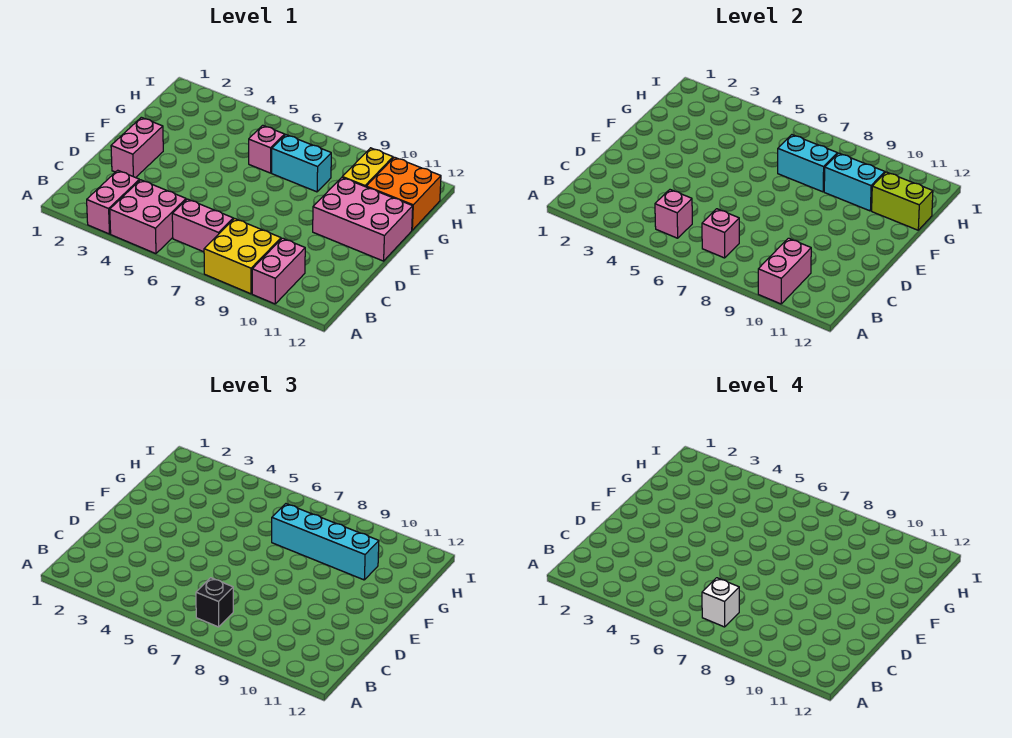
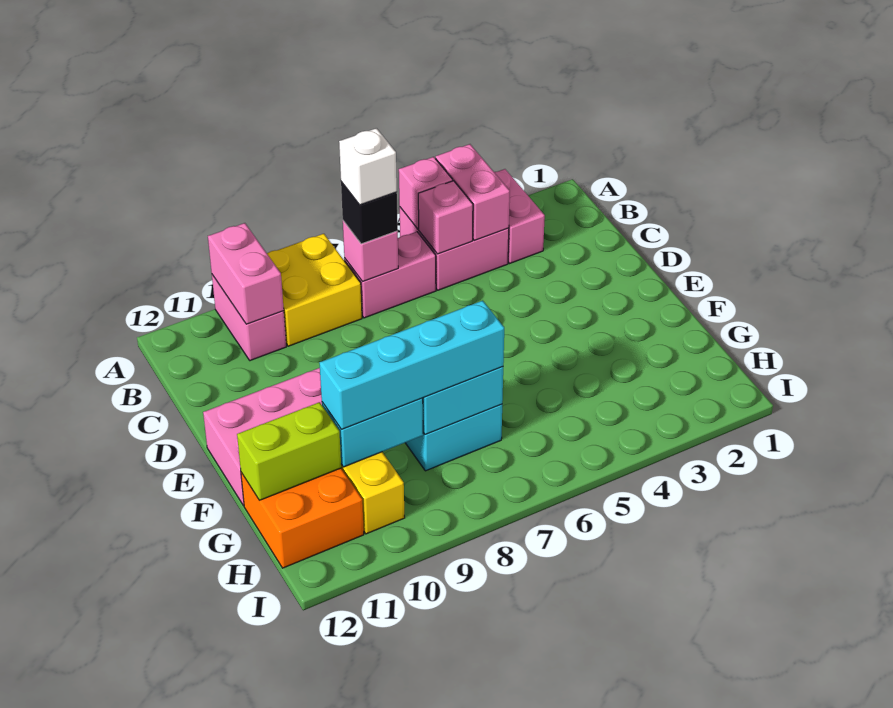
pink brick D2:E2 level 1 -> pink brick A4:B4 level 2
pink brick G6 level 1 -> pink brick A5 level 2

